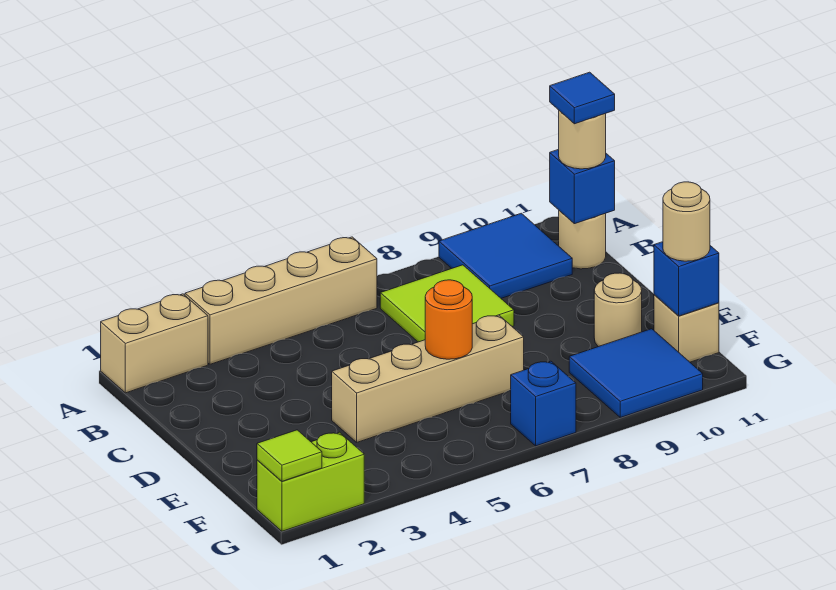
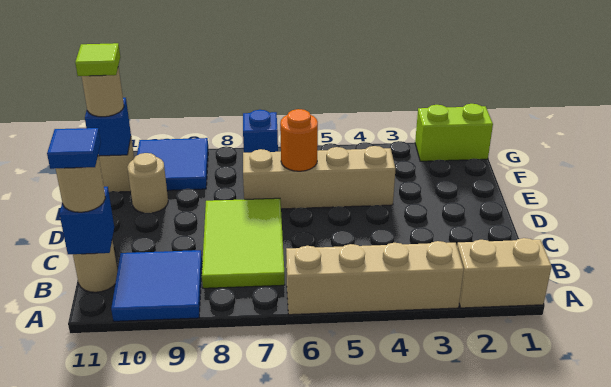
lime tile B7:C8 level 1 -> lime tile B7:D8 level 1
lime tile G1 level 2 -> lime tile F11 level 4

